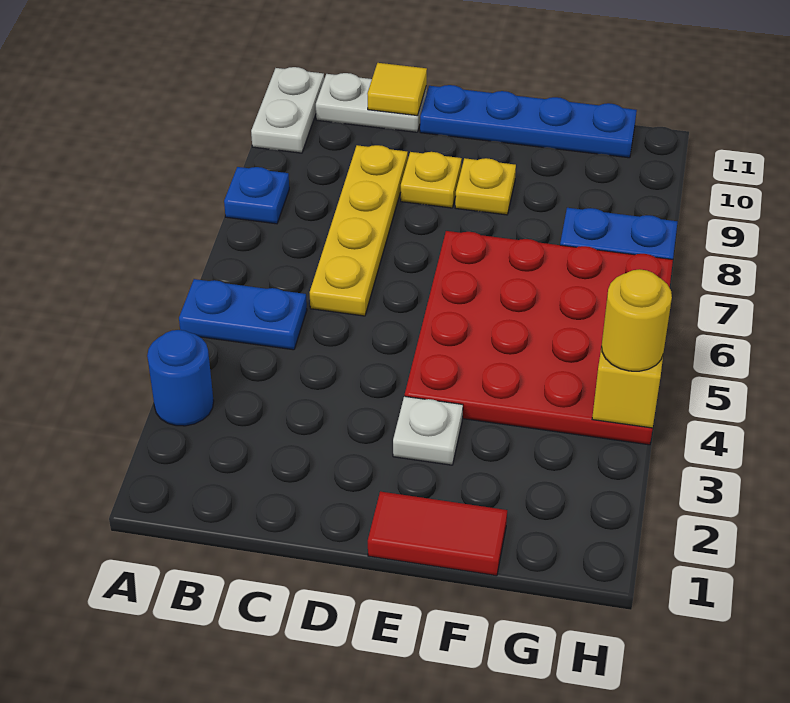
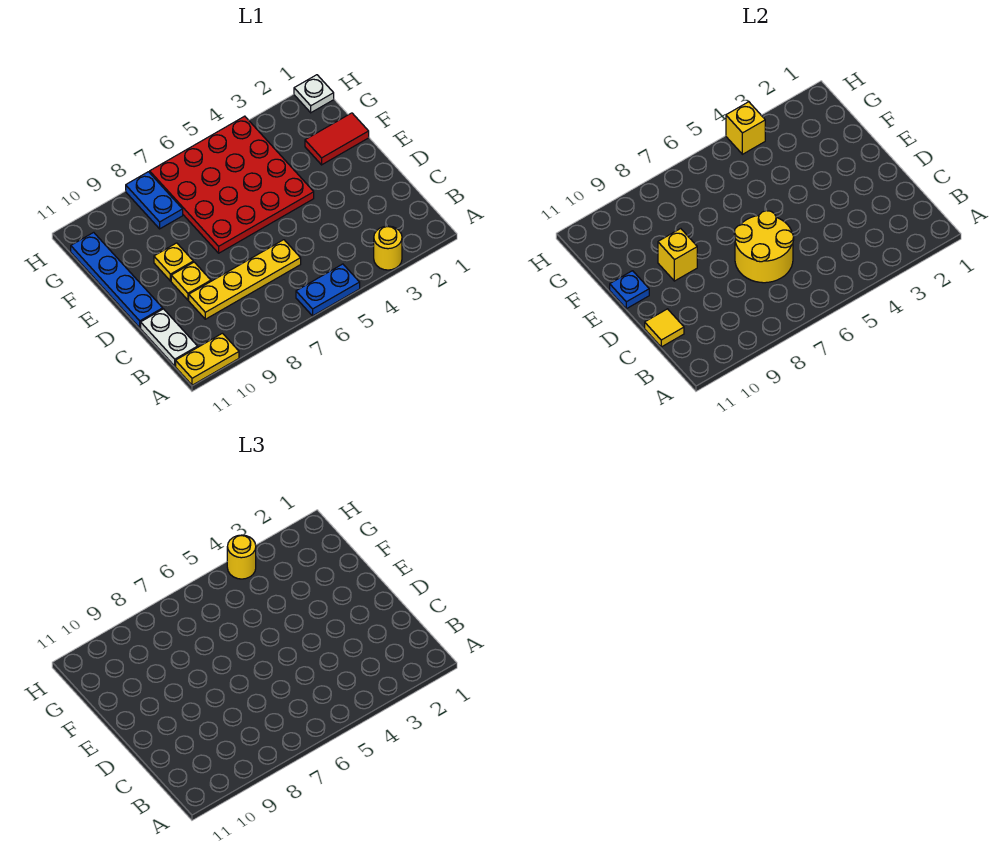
blue round brick A3 level 1 -> yellow round brick A3 level 1
blue plate A5:B5 level 1 -> blue plate A5:A6 level 1
blue plate A8 level 1 -> blue plate E11 level 2
white plate A10:A11 level 1 -> yellow plate A10:A11 level 1
none -> yellow round brick C6:D7 level 2
red tile E1:F1 level 1 -> red tile F1:F2 level 1
white plate E3 level 1 -> white plate H1 level 1
none -> yellow brick E9 level 2

